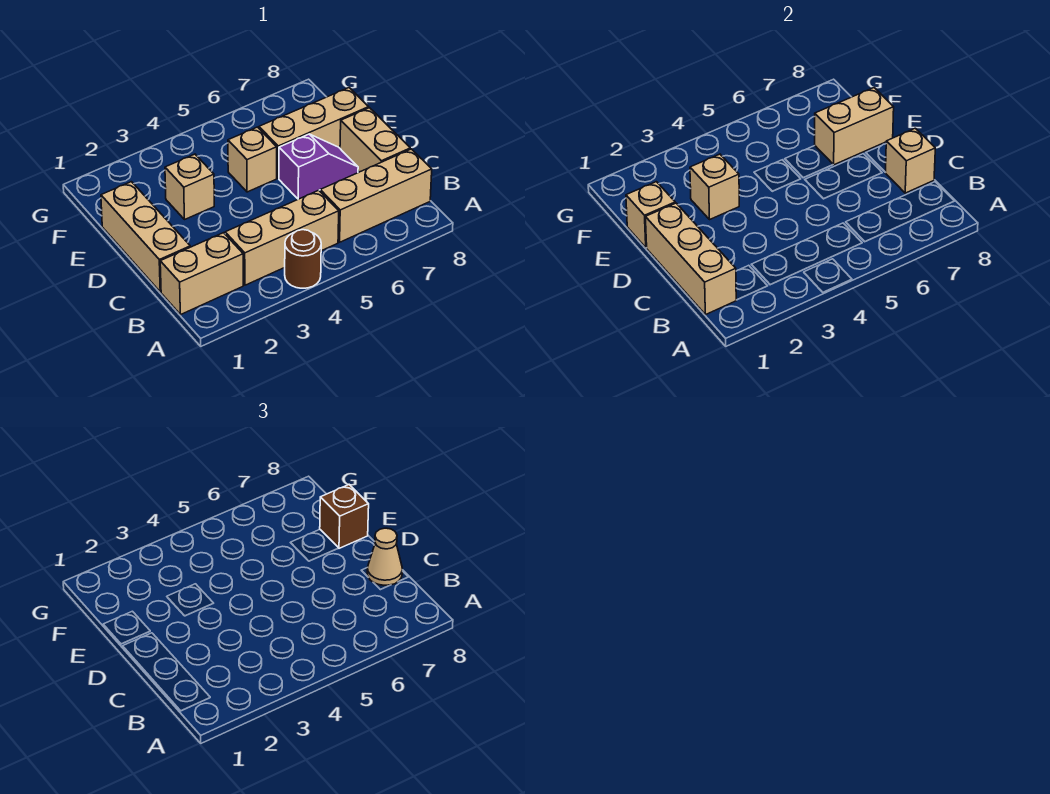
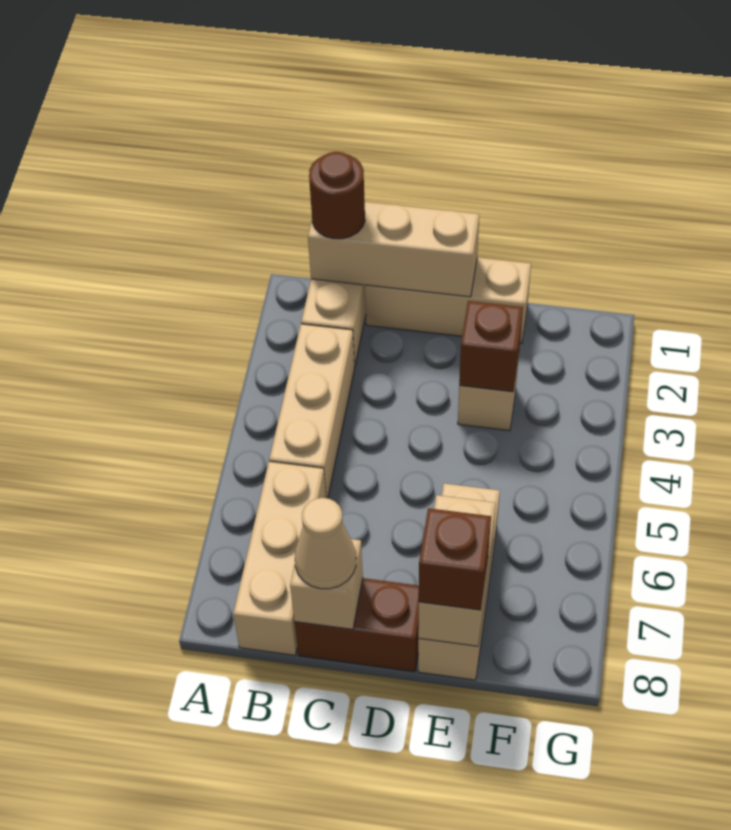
brown round brick A4 level 1 -> brown round brick B1 level 3
tan brick C8:D8 level 1 -> brown brick C8:D8 level 1
purple slope D6:D7 level 1 top 6 -> none
tan brick E1 level 2 -> none
tan brick E3 level 2 -> brown brick E3 level 2
tan brick E5 level 1 -> none

